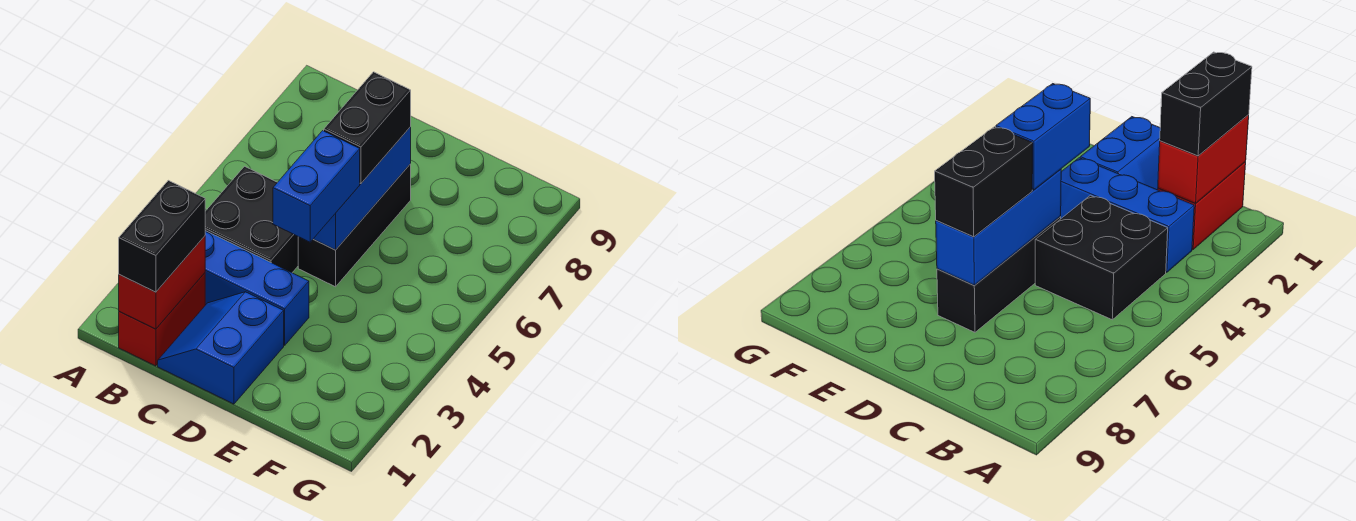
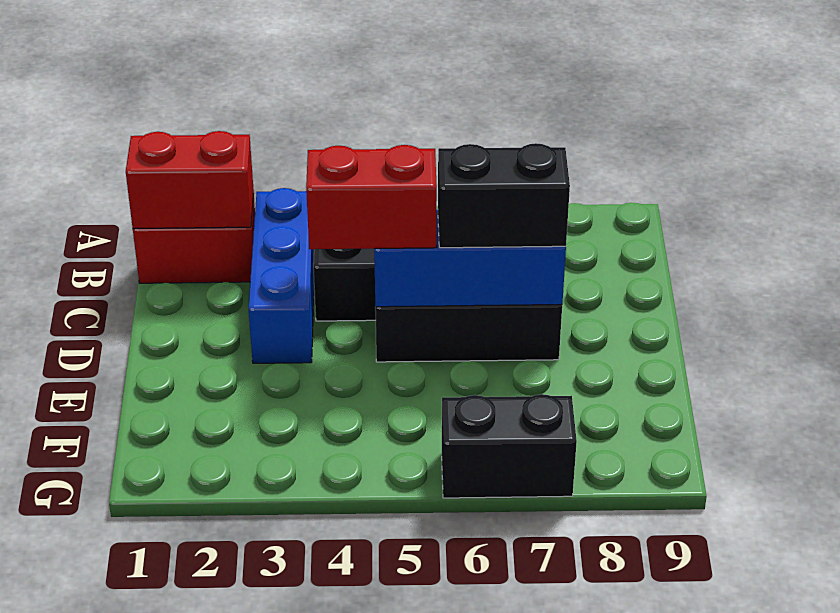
black brick B1:B2 level 3 -> black brick G6:G7 level 1
blue slope C1:D2 level 1 top D -> none
blue brick D4:D5 level 3 -> red brick D4:D5 level 3

